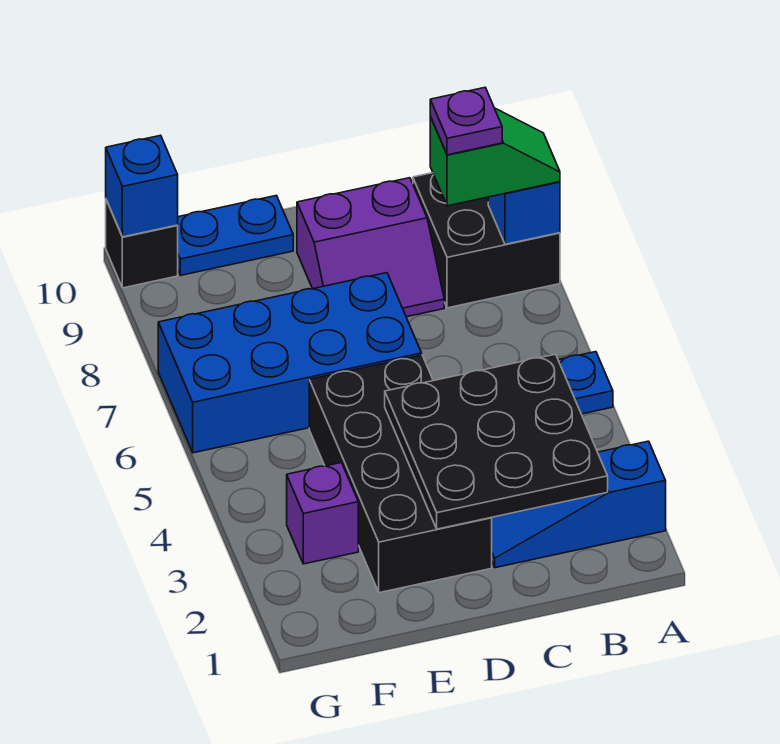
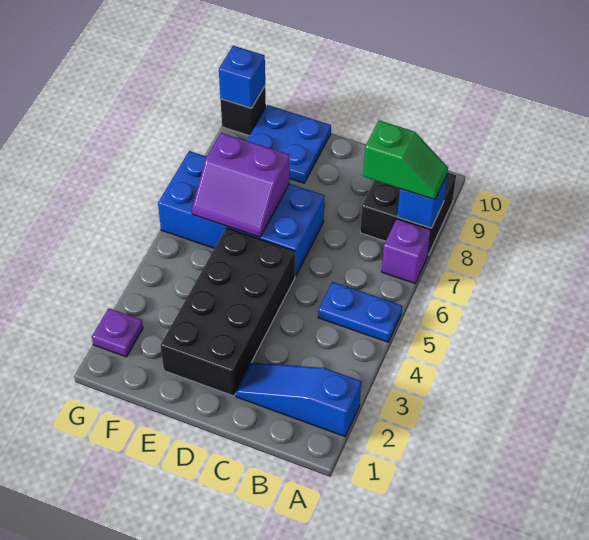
black plate B2:D4 level 2 -> none
purple plate B8 level 4 -> purple plate G2 level 1
purple slope C8:D9 level 1 top 9 -> purple slope E6:F7 level 2 top 7
blue plate E10:F10 level 1 -> blue plate E9:F10 level 1
purple brick F3 level 1 -> purple brick A7 level 1

